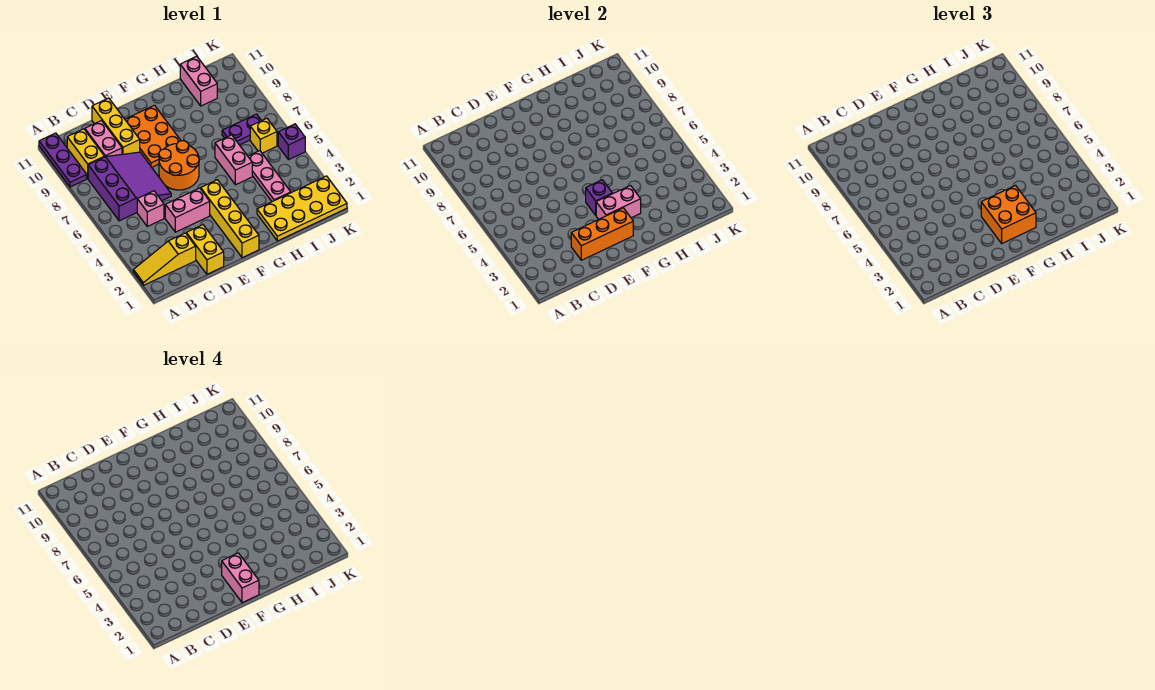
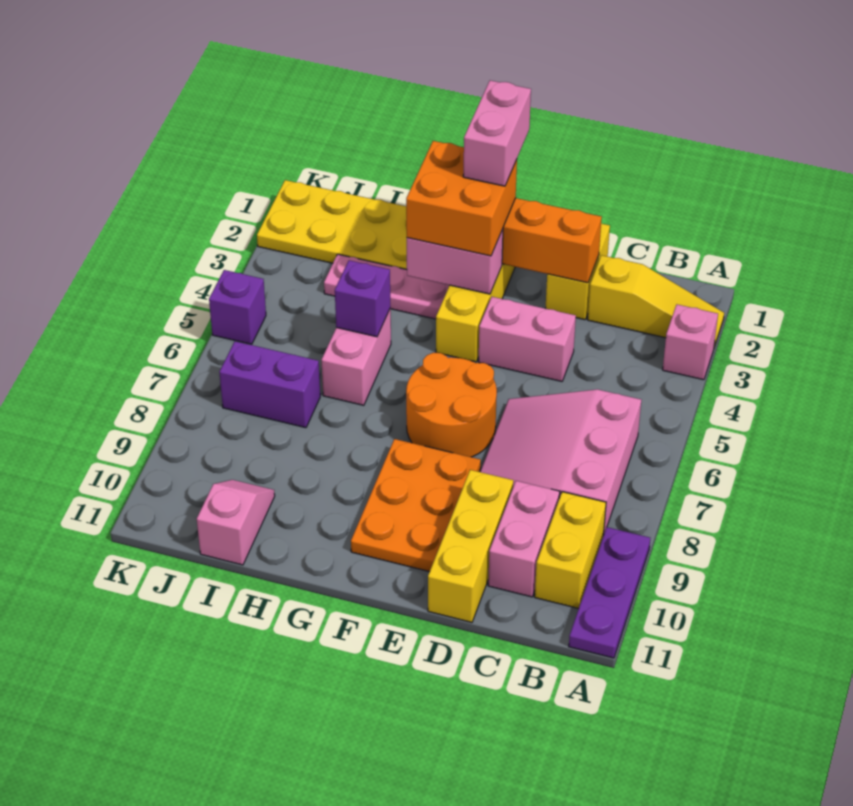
purple slope B6:D8 level 1 top B -> pink slope B6:D8 level 1 top B
pink brick C5 level 1 -> pink brick A3 level 1
purple brick F4 level 2 -> purple brick H5 level 2
pink plate I3:I5 level 1 -> pink plate G3:I3 level 1
purple plate I7:J7 level 1 -> purple brick I7:J7 level 1
pink brick I10:I11 level 1 -> pink slope I10:I11 level 1 top 11
yellow brick J6 level 1 -> none

